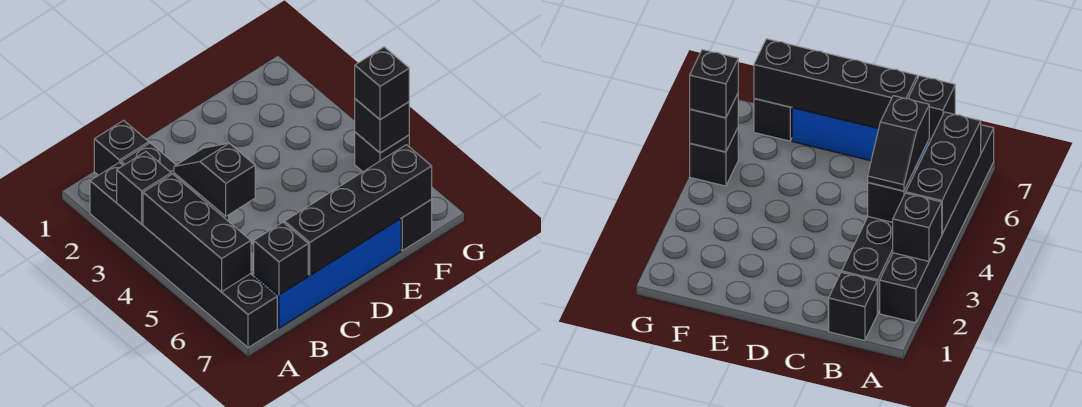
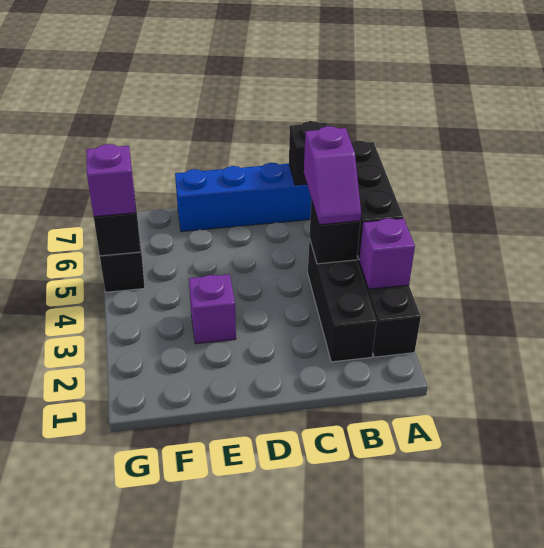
black brick A3 level 2 -> purple brick A3 level 2
black brick B1 level 1 -> none
black slope B4:B5 level 3 top 5 -> purple slope B4:B5 level 3 top 5
black brick C7:F7 level 2 -> none
none -> purple brick E3 level 1
black brick F7 level 1 -> none
black brick G5 level 3 -> purple brick G5 level 3

